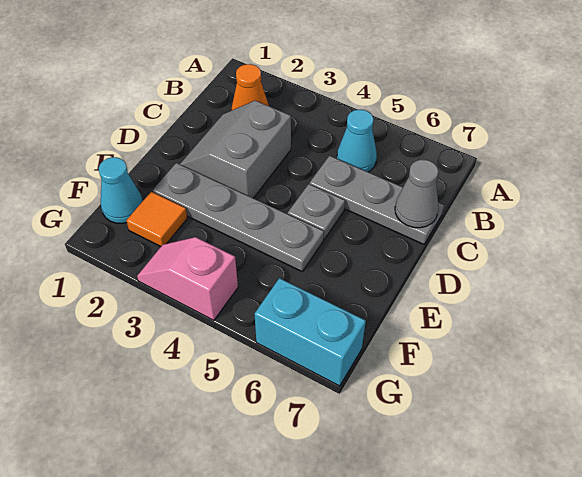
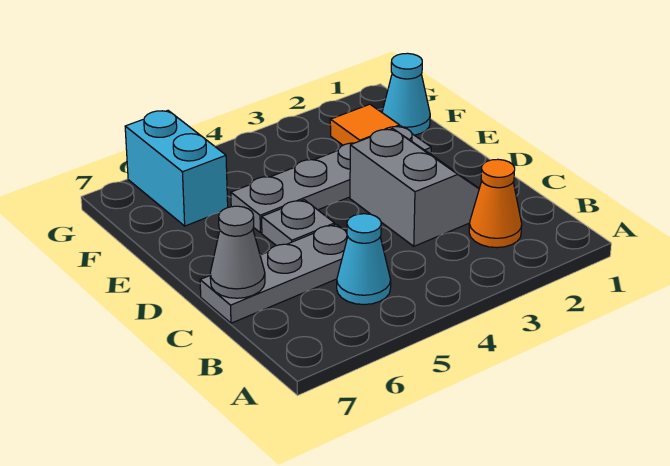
pink slope G3:G4 level 1 top 4 -> none
cyan brick G6:G7 level 1 -> cyan brick F6:G6 level 1

